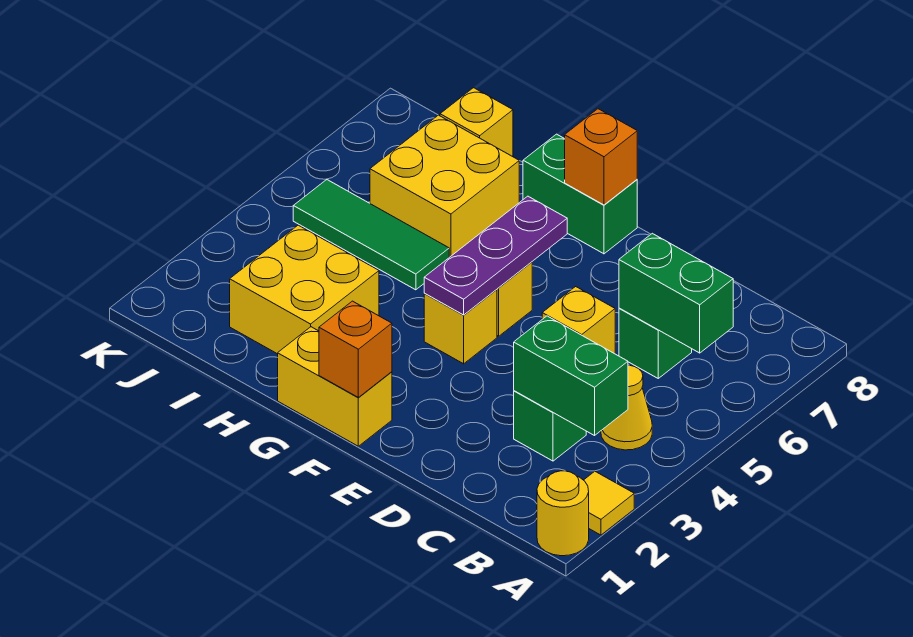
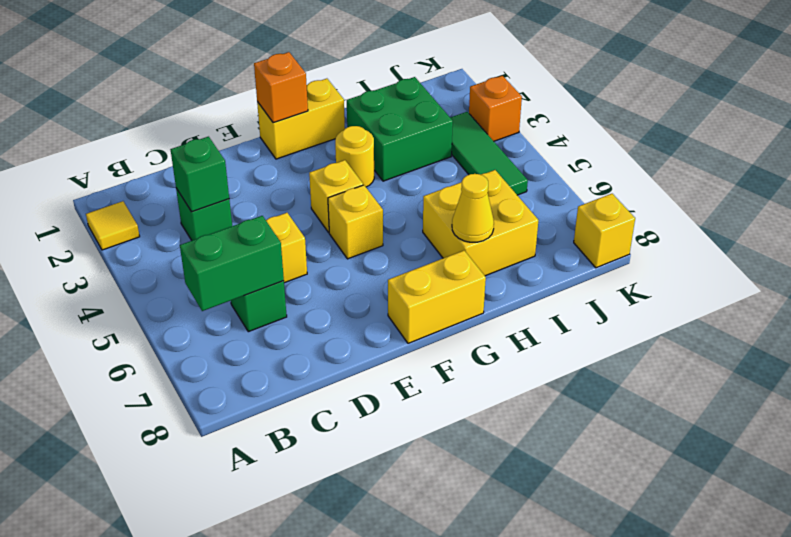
yellow round brick A1 level 1 -> yellow round brick G3 level 1
green brick B3:C3 level 2 -> green brick C3 level 2
yellow cone B4 level 1 -> yellow cone H7 level 2
purple plate F4:F6 level 2 -> none
green brick F8:G8 level 1 -> yellow brick F8:G8 level 1
orange brick F8 level 2 -> orange brick K3 level 1
yellow brick H2:I3 level 1 -> green brick H2:I3 level 1
green tile H5:J5 level 1 -> green tile J3:J5 level 1
yellow brick I8 level 1 -> yellow brick K8 level 1

